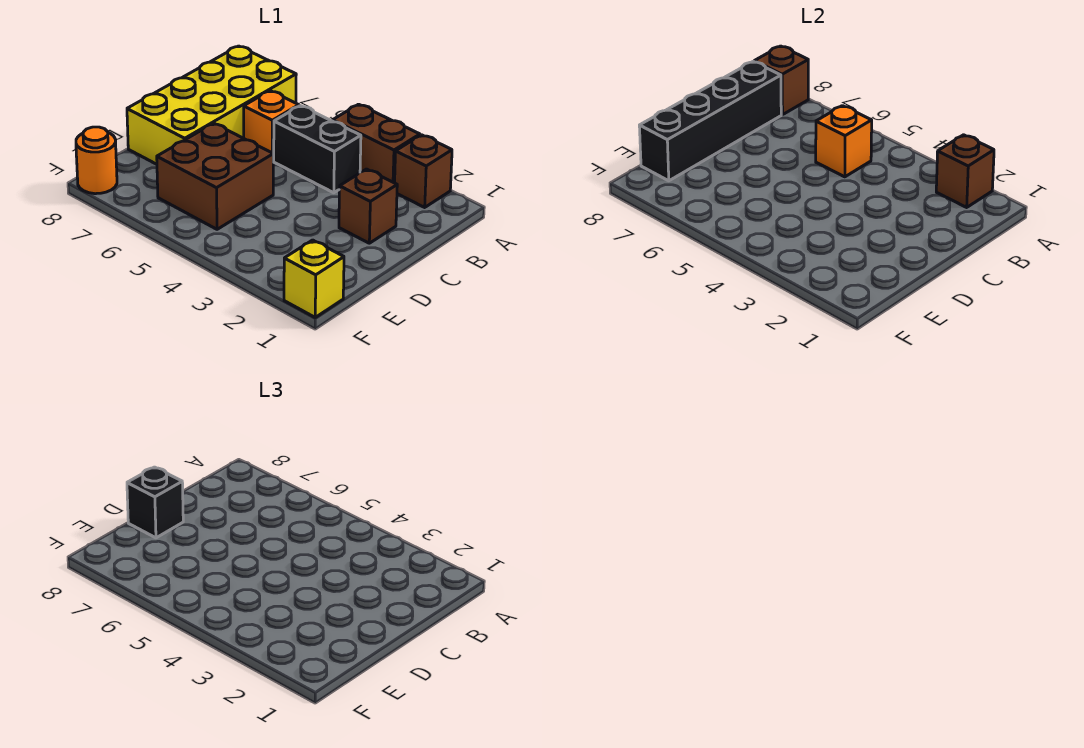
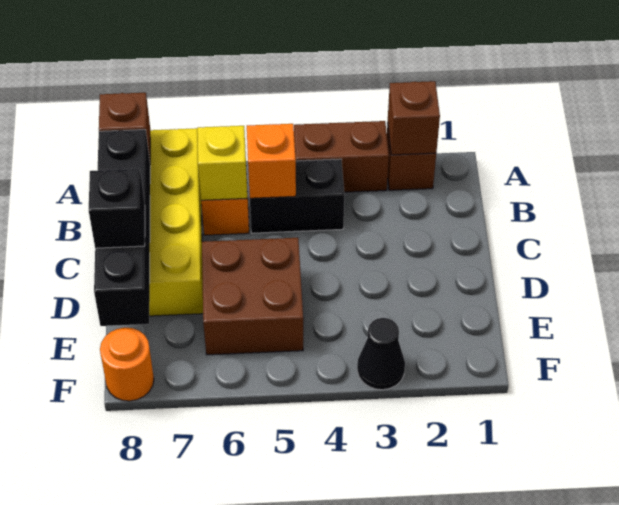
brown brick C2 level 1 -> none
yellow brick F1 level 1 -> yellow brick B6 level 2
none -> black cone F3 level 1

